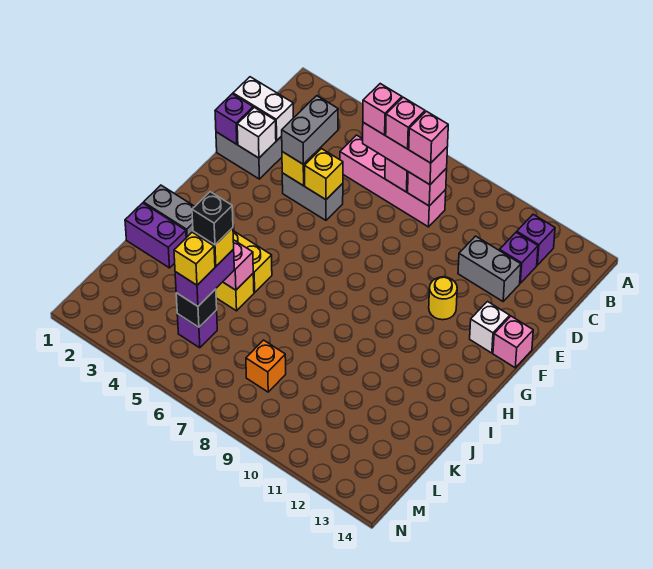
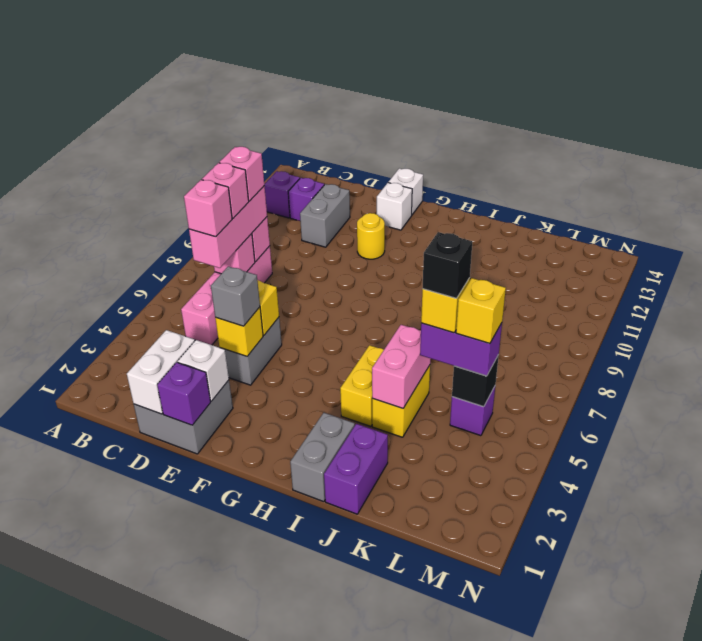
grey brick D4:E4 level 3 -> grey brick E4 level 3
pink brick F14 level 1 -> white brick F14 level 1
orange brick L8 level 1 -> none

